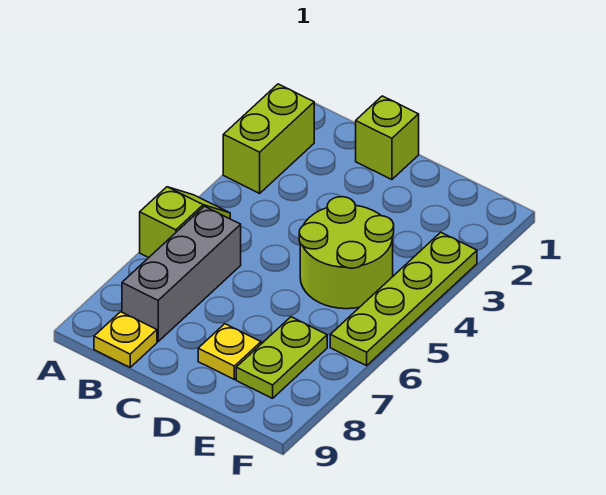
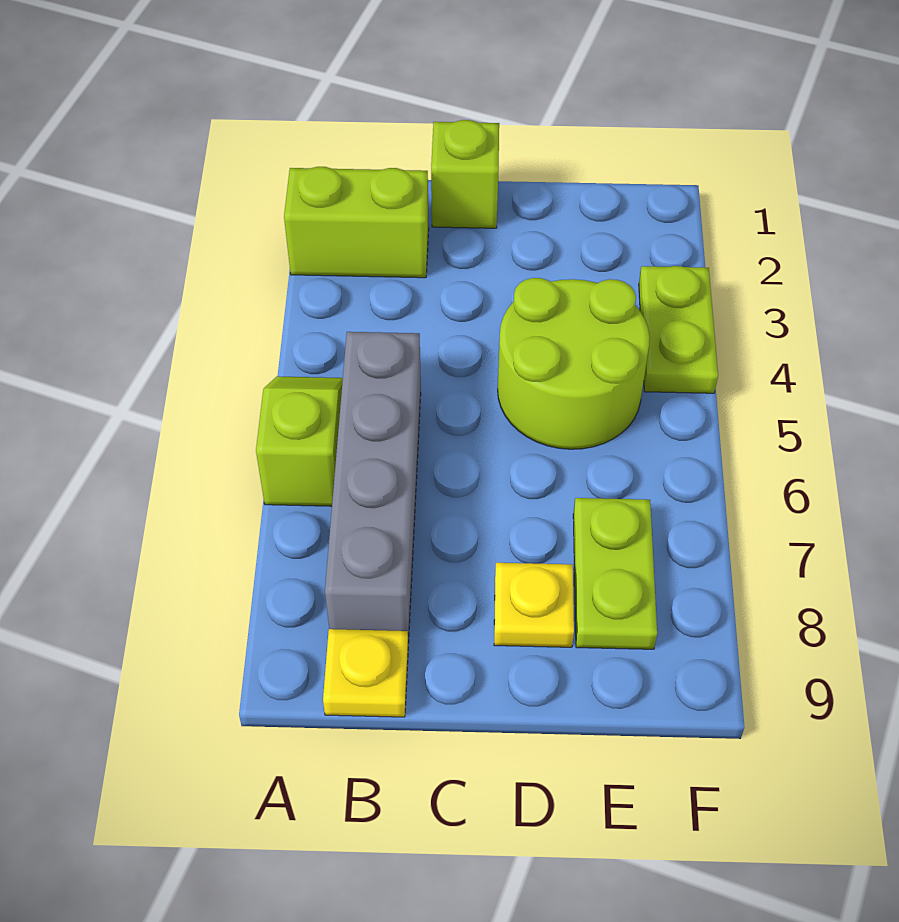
lime brick A2:A3 level 1 -> lime brick A2:B2 level 1
grey brick B6:B8 level 1 -> grey brick B5:B8 level 1
lime plate F3:F6 level 1 -> lime plate F3:F4 level 1

